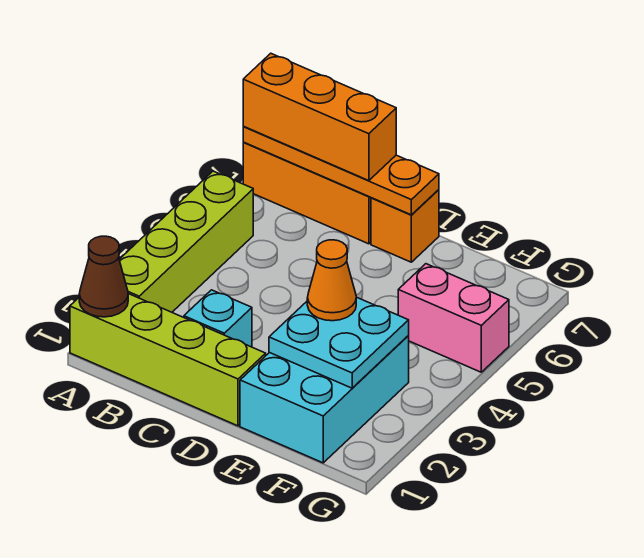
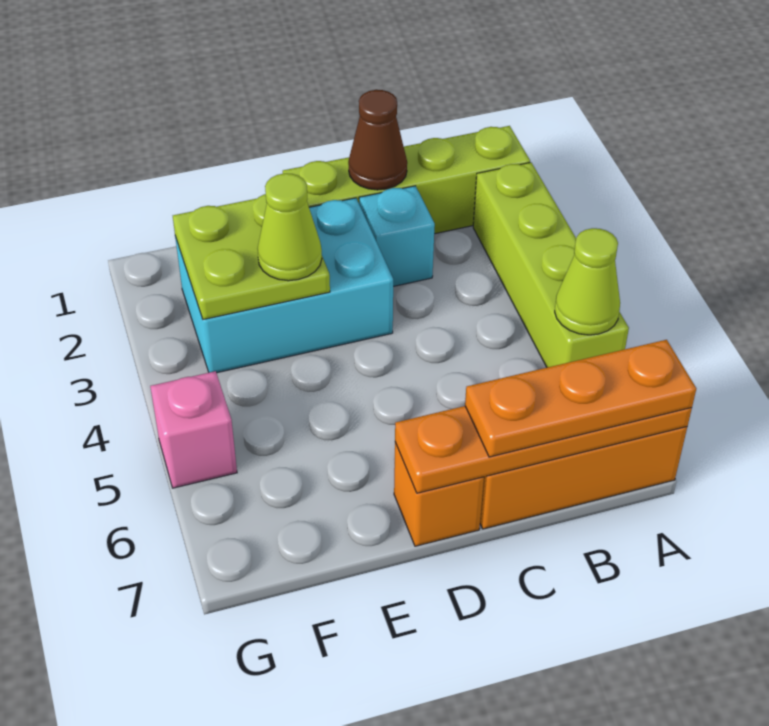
brown cone A1 level 2 -> brown cone C1 level 2
none -> lime cone A5 level 2
orange brick A7:C7 level 3 -> orange plate A7:C7 level 3
cyan brick E1:F3 level 1 -> cyan brick D2:F3 level 1
cyan plate E2:F3 level 2 -> lime plate E2:F3 level 2
orange cone E3 level 3 -> lime cone E3 level 3
pink brick F5:G5 level 1 -> pink brick G5 level 1

